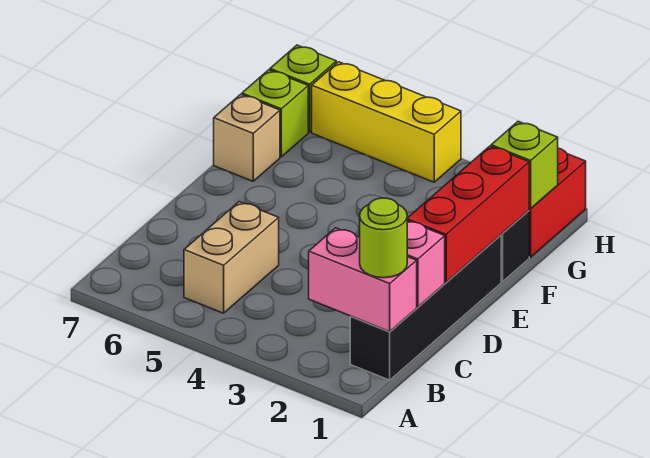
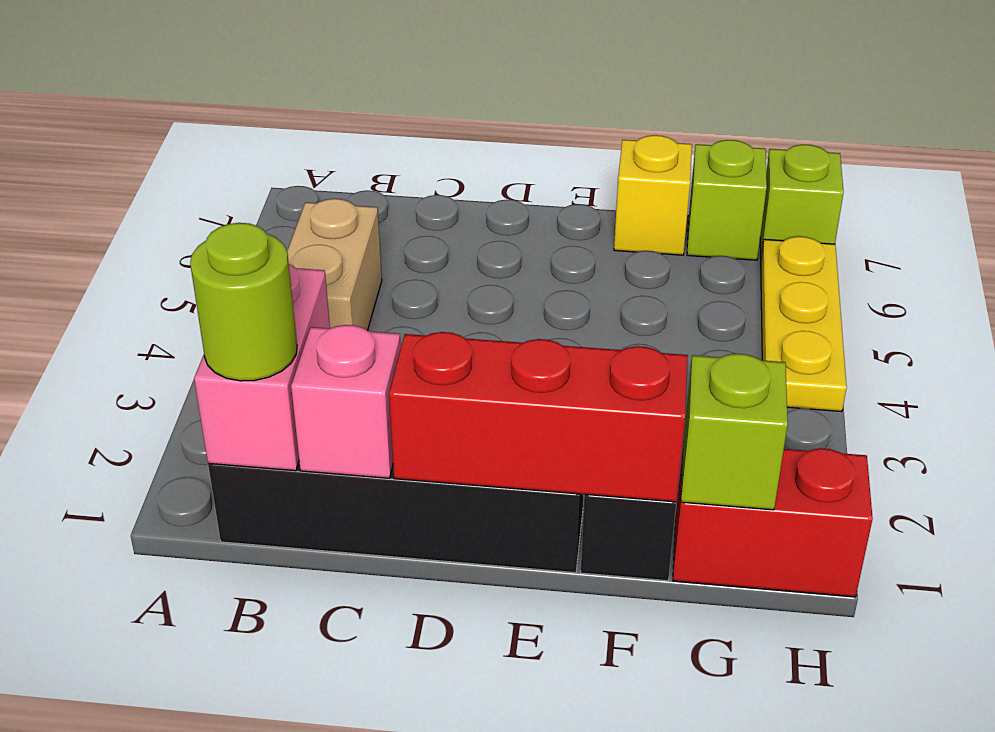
tan brick B5:C5 level 1 -> tan brick B4:B5 level 1
tan brick F7 level 1 -> yellow brick F7 level 1
yellow brick H4:H6 level 1 -> yellow plate H4:H6 level 1

